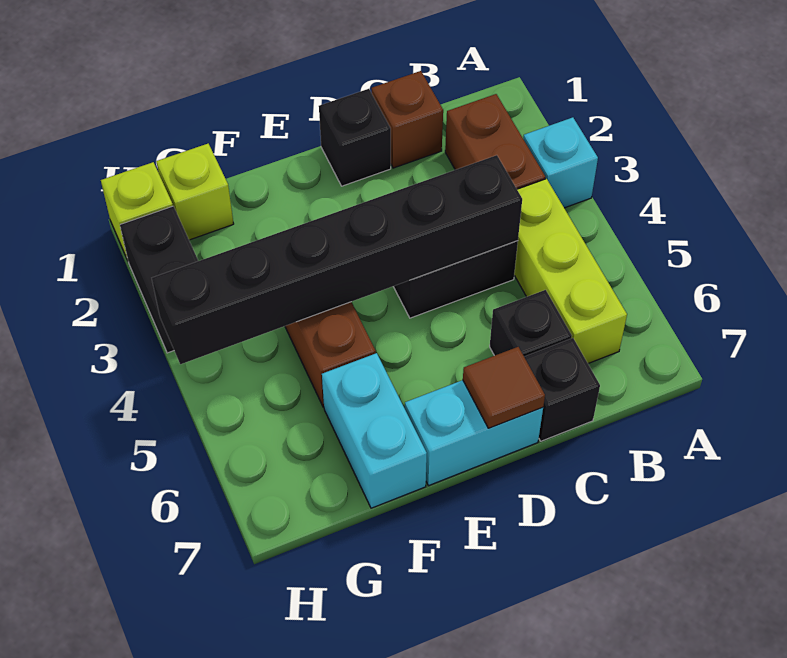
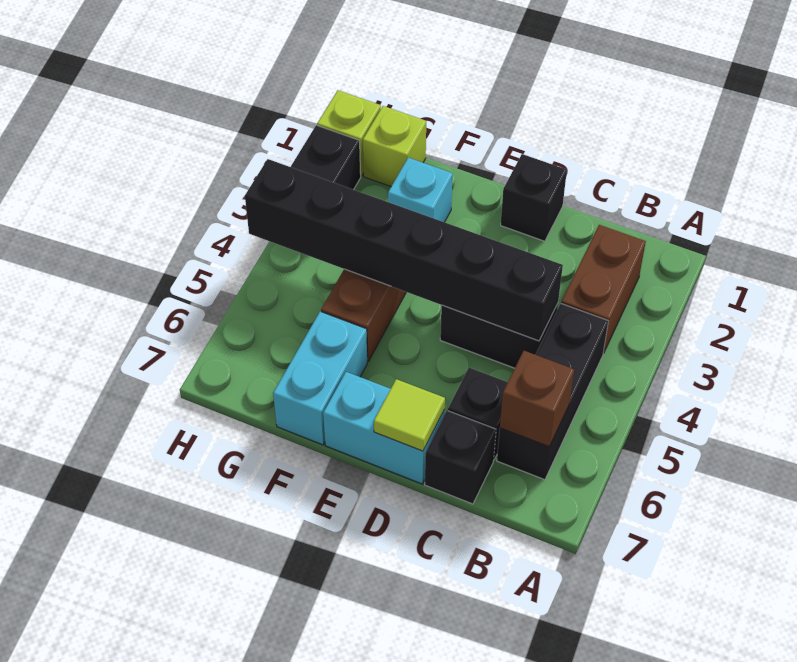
cyan brick A3 level 1 -> cyan brick F2 level 1
lime brick B4:B6 level 1 -> black brick B4:B6 level 1
brown brick C1 level 1 -> brown brick B6 level 2
brown tile D7 level 2 -> lime tile D7 level 2

